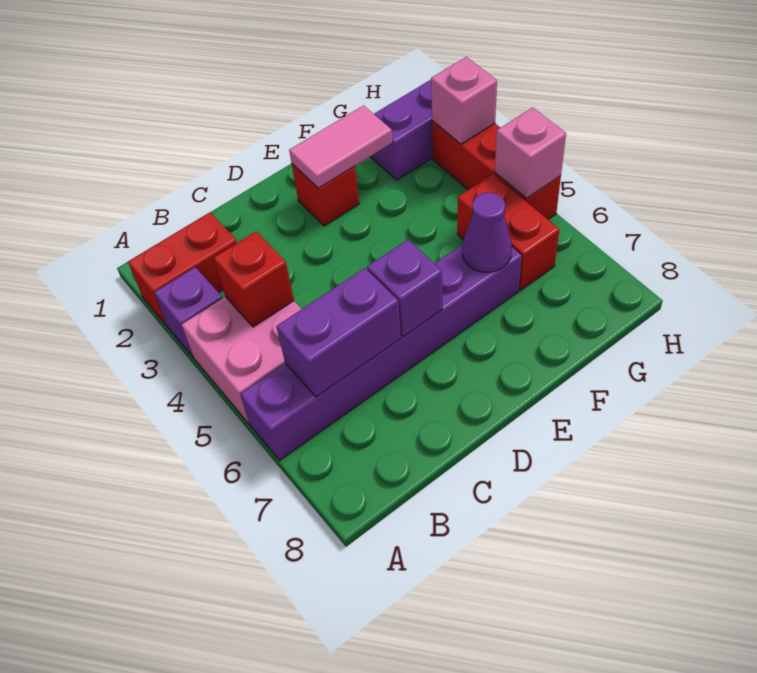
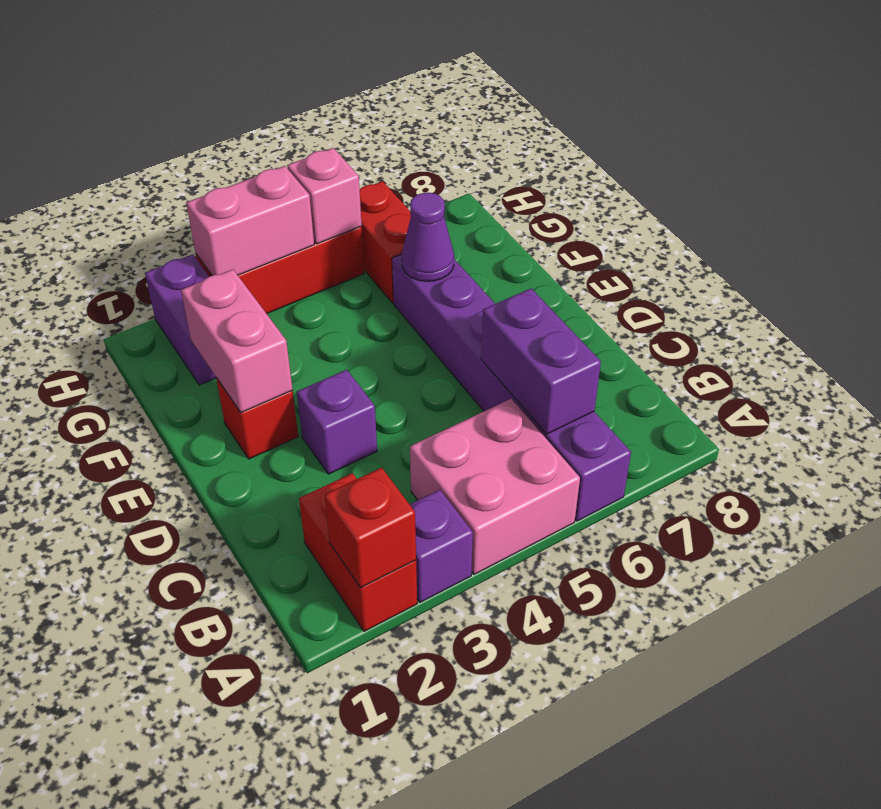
red brick B4 level 2 -> red brick A2 level 2
purple brick D6 level 2 -> purple brick D3 level 1
pink tile E2:F2 level 2 -> pink brick E2:F2 level 2
red brick G5:G6 level 1 -> red brick G6:H6 level 1
pink brick H3 level 2 -> pink brick H3:H4 level 2

